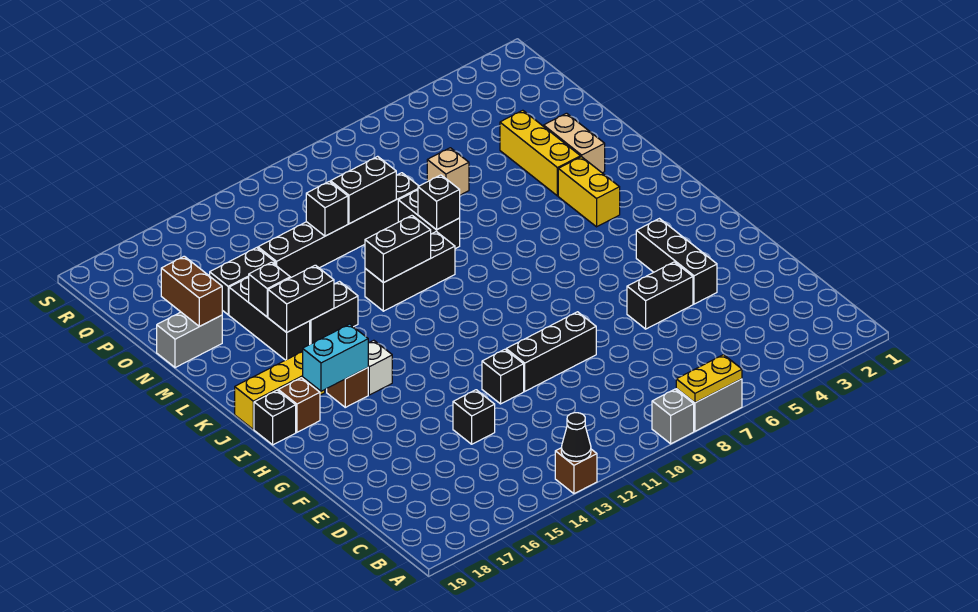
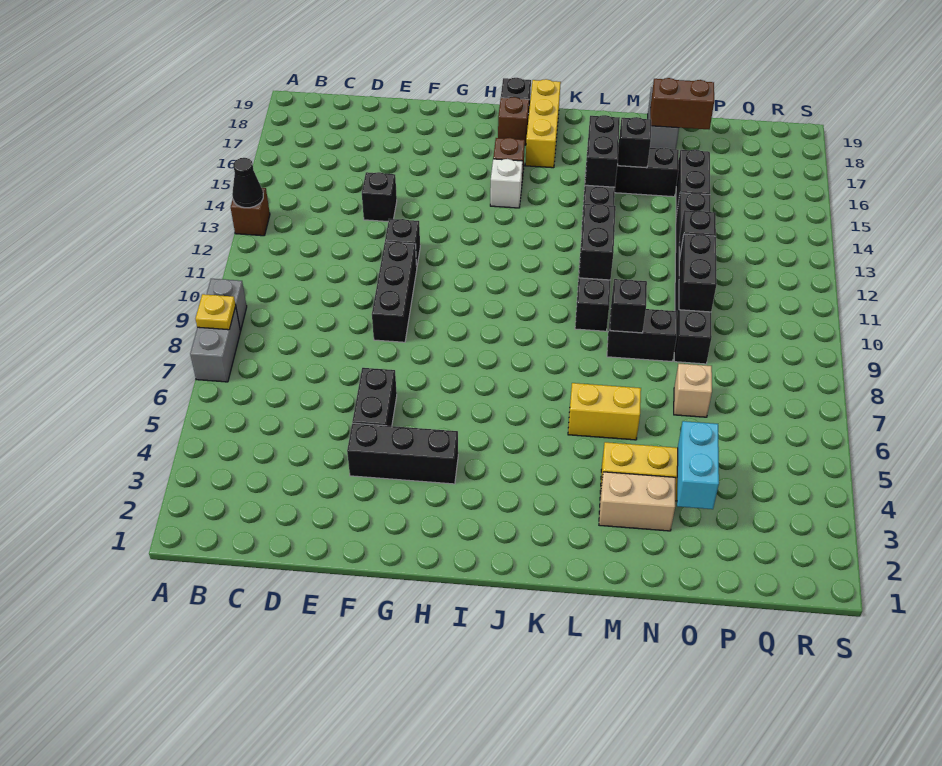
yellow plate A7:A8 level 2 -> yellow plate A8 level 2
cyan brick I16:I17 level 2 -> cyan brick O3:O4 level 2
yellow brick K4:L4 level 1 -> yellow brick L6:M6 level 1

